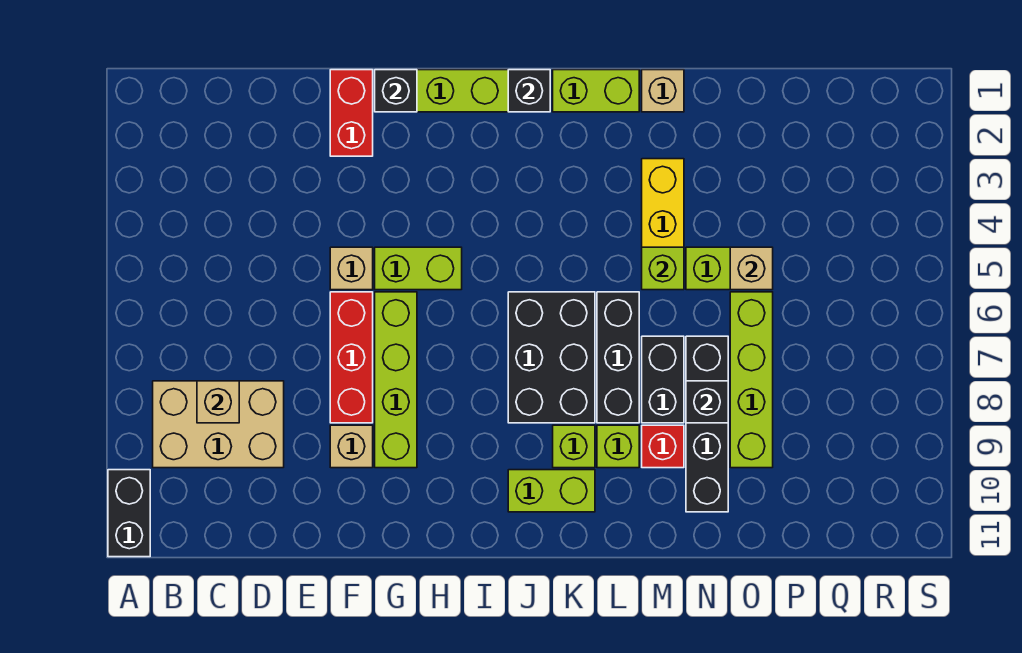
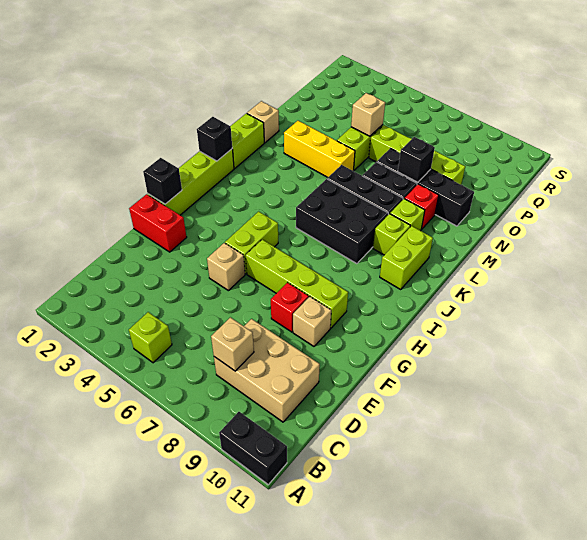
tan brick B8:D9 level 1 -> tan brick C8:D10 level 1
red brick F6:F8 level 1 -> red brick F8 level 1
lime brick M5 level 2 -> lime brick B5 level 1

